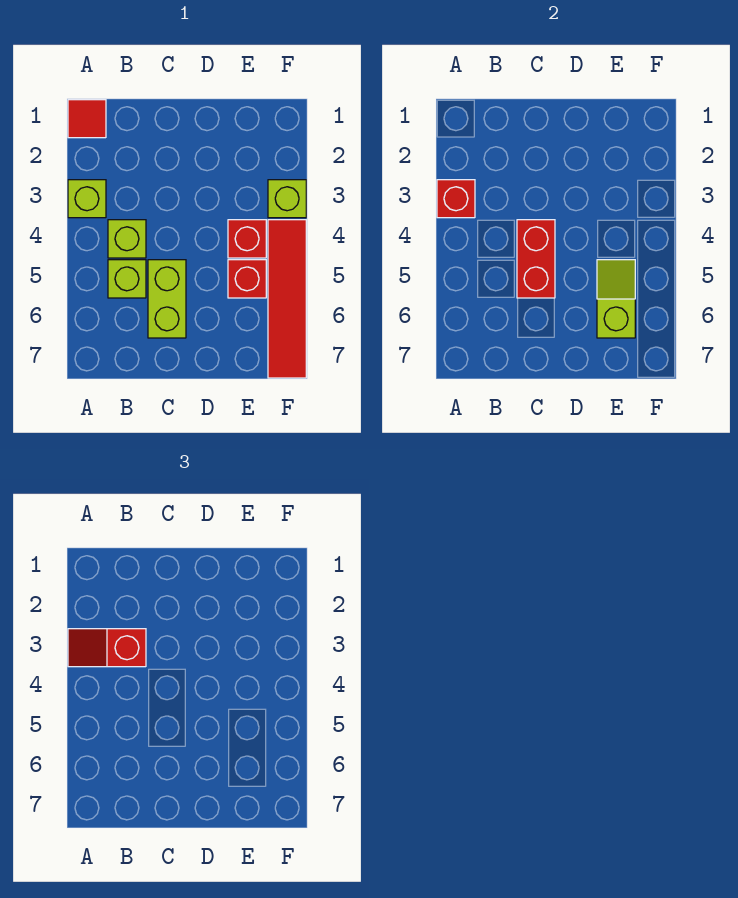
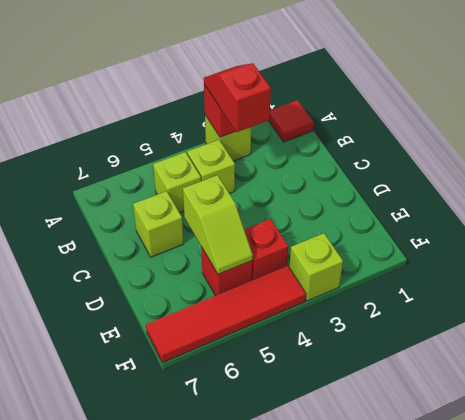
red brick C4:C5 level 2 -> none
lime brick C5:C6 level 1 -> lime brick C6 level 1
lime slope E5:E6 level 2 top 6 -> lime slope D5:E5 level 2 top D

